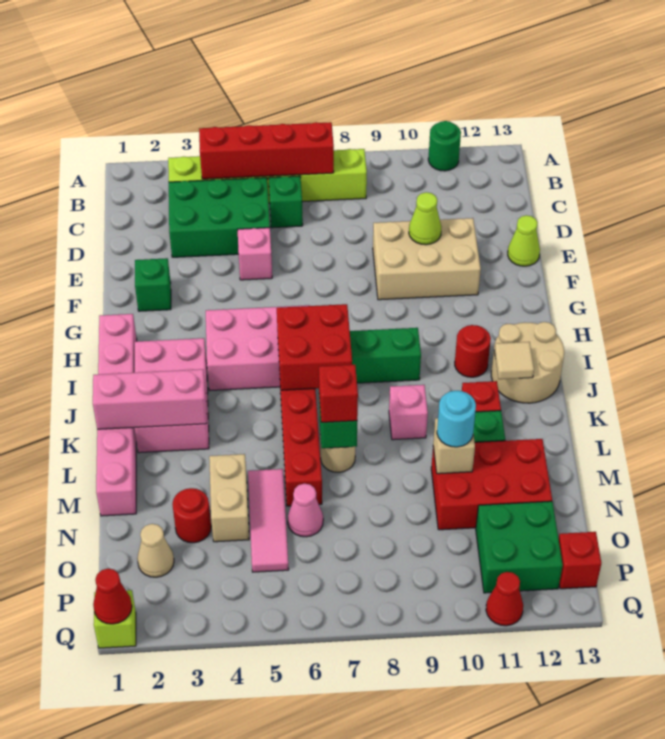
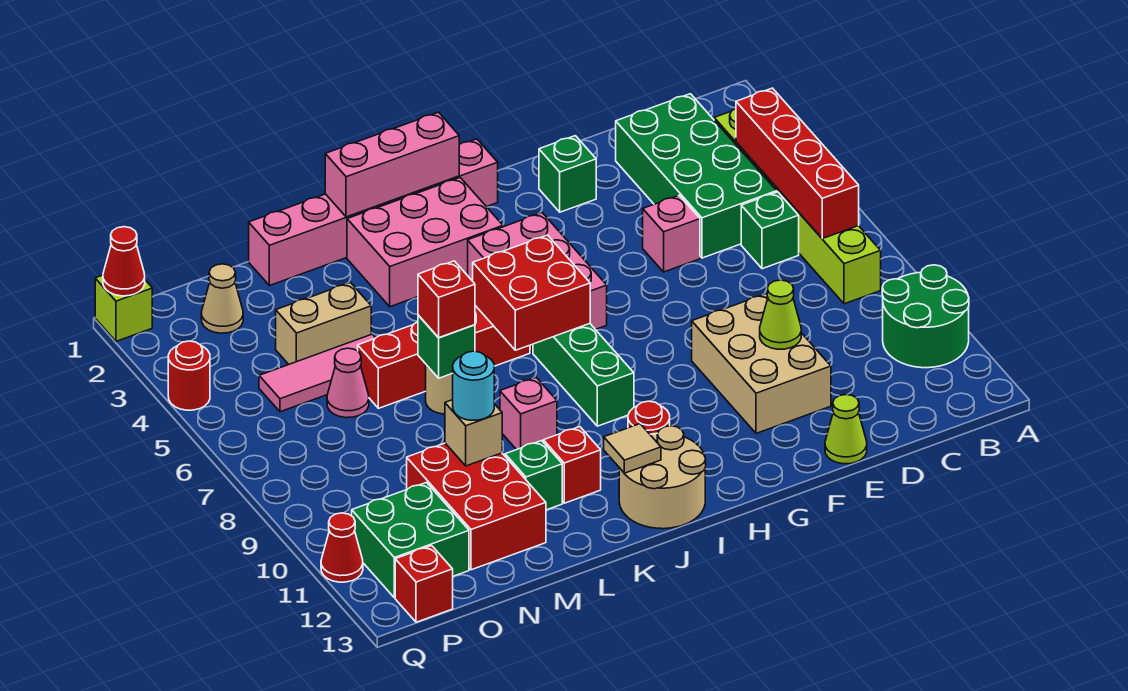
green round brick A11 level 1 -> green round brick A10:B11 level 1
green brick C3:D5 level 1 -> green brick C2:D5 level 1
pink brick K1:K3 level 2 -> pink brick I1:K1 level 2
red round brick N3 level 1 -> red round brick Q4 level 1

